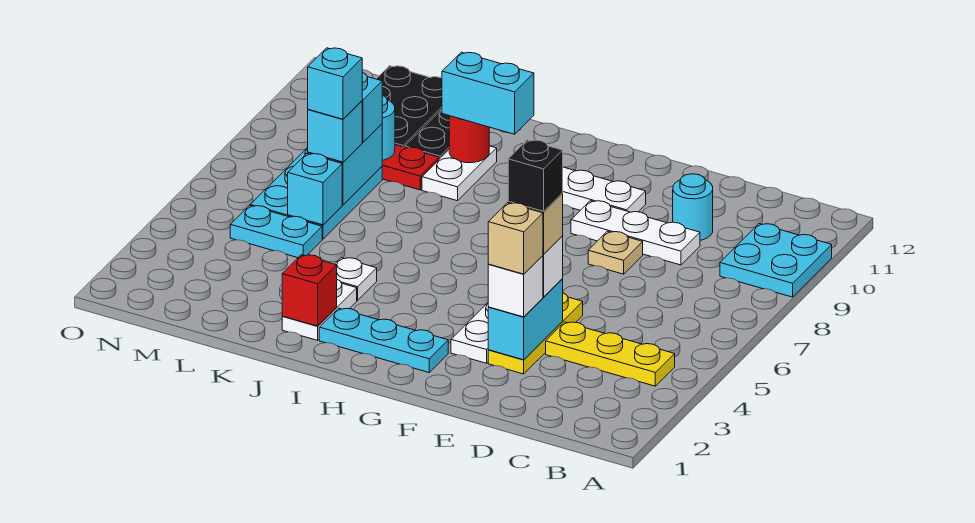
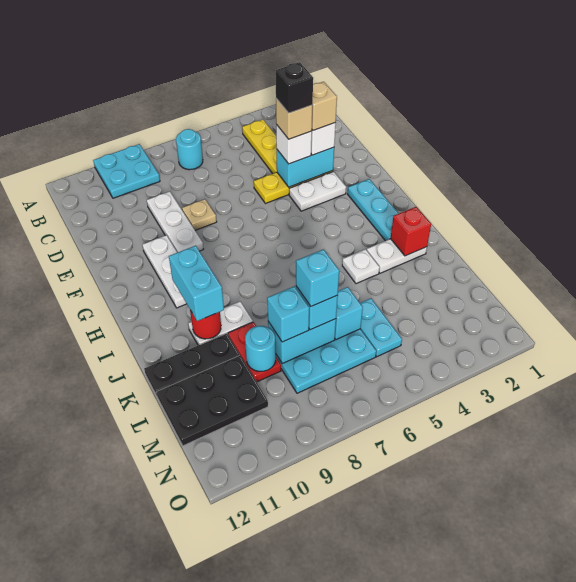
cyan round brick D10 level 1 -> cyan round brick B7 level 1

